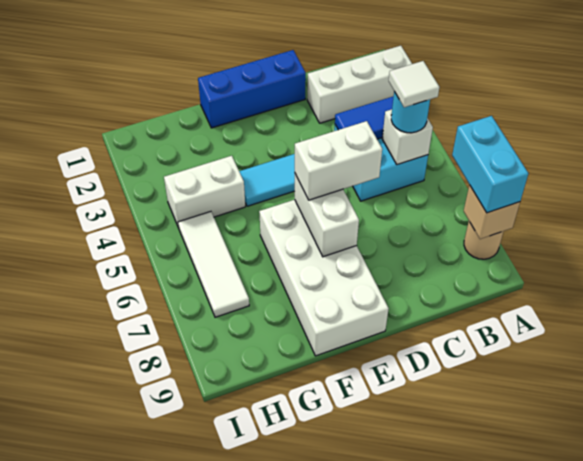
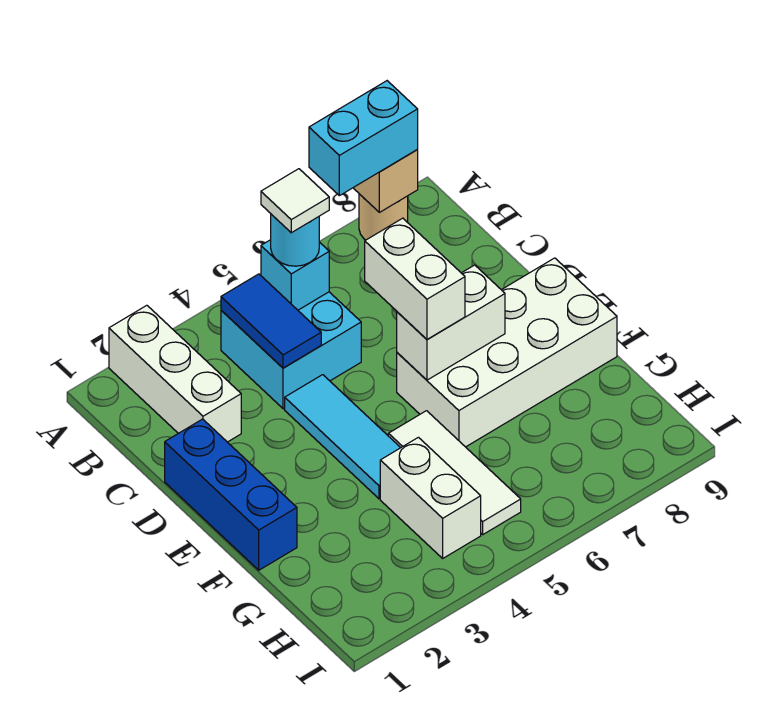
white brick B5 level 2 -> cyan brick B5 level 2
white tile H5:H7 level 1 -> white tile F5:H5 level 1

